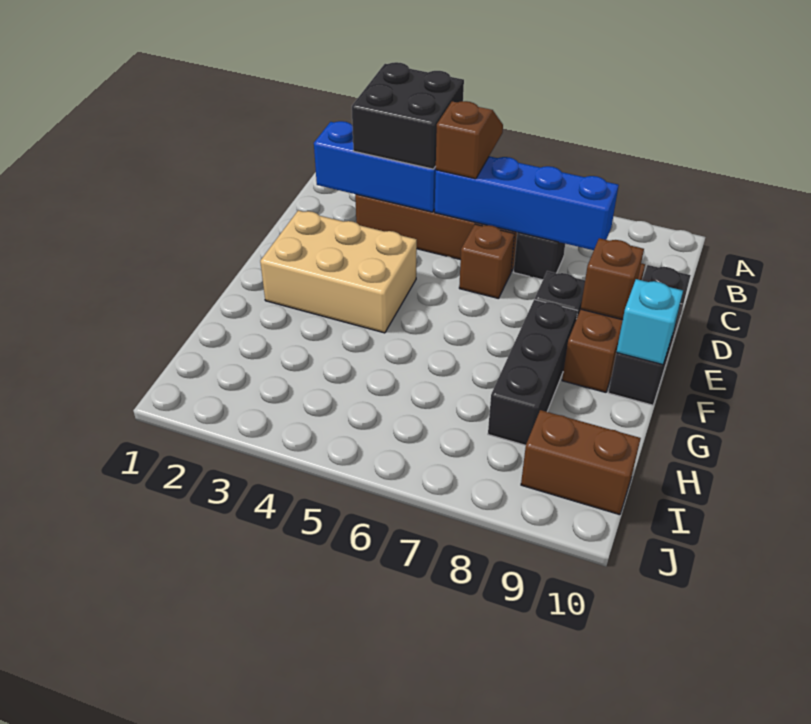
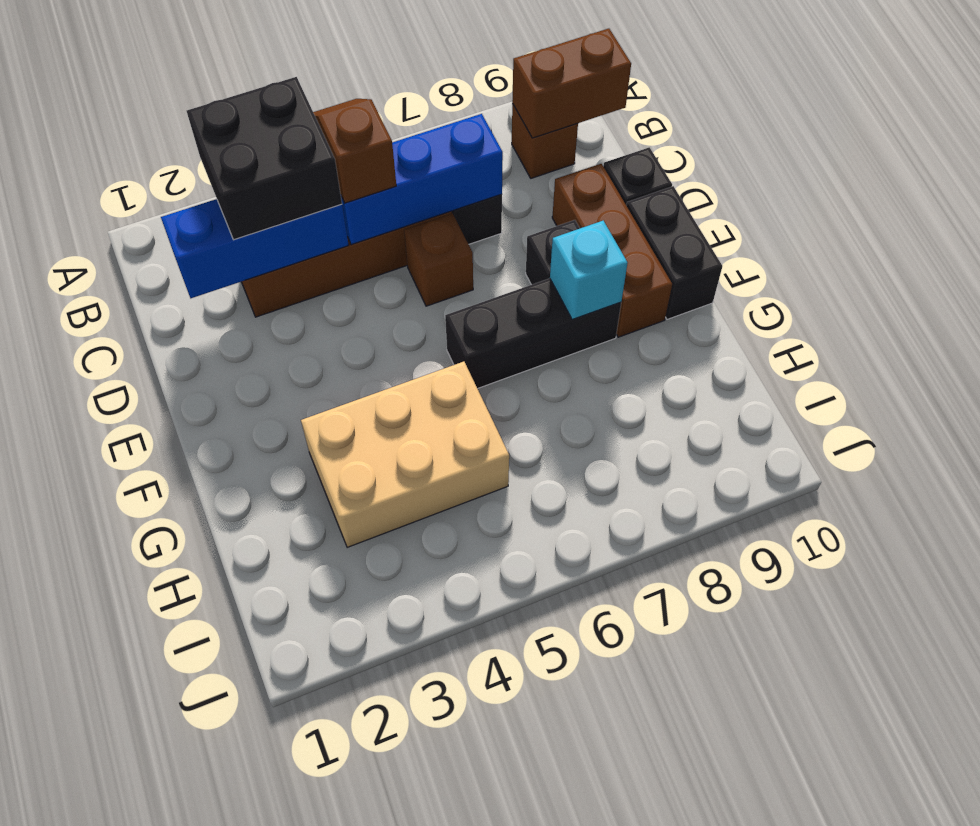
blue brick C5:C8 level 2 -> blue brick C5:C7 level 2
tan brick E2:F4 level 1 -> tan brick G3:H5 level 1
brown brick E9 level 2 -> brown brick B9 level 1
black brick F8:H8 level 1 -> black brick F6:F8 level 1
cyan brick F10 level 2 -> cyan brick F8 level 2
brown brick I9:I10 level 1 -> brown brick B9:B10 level 2

